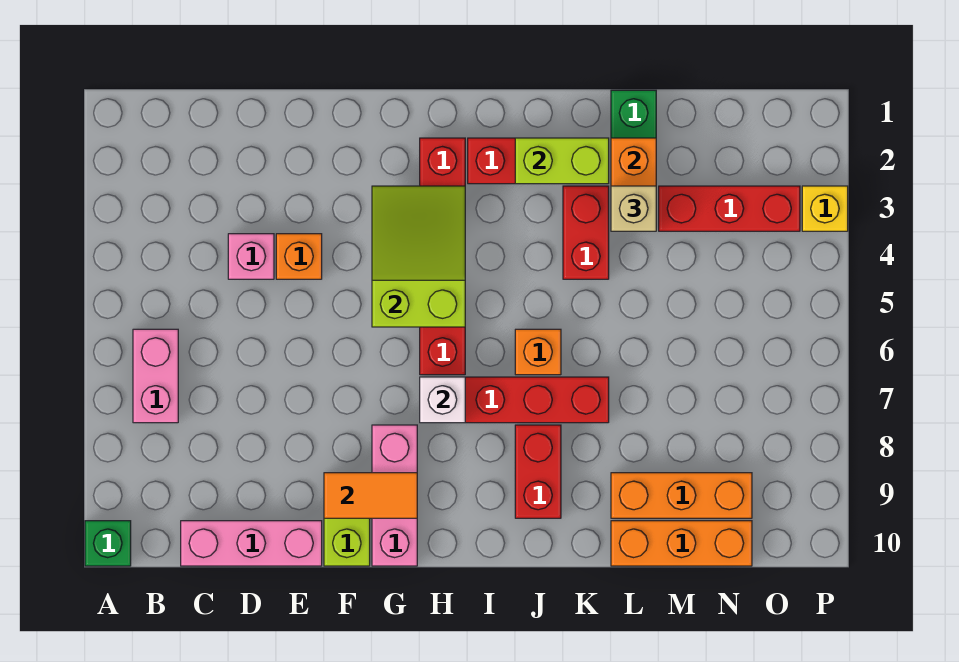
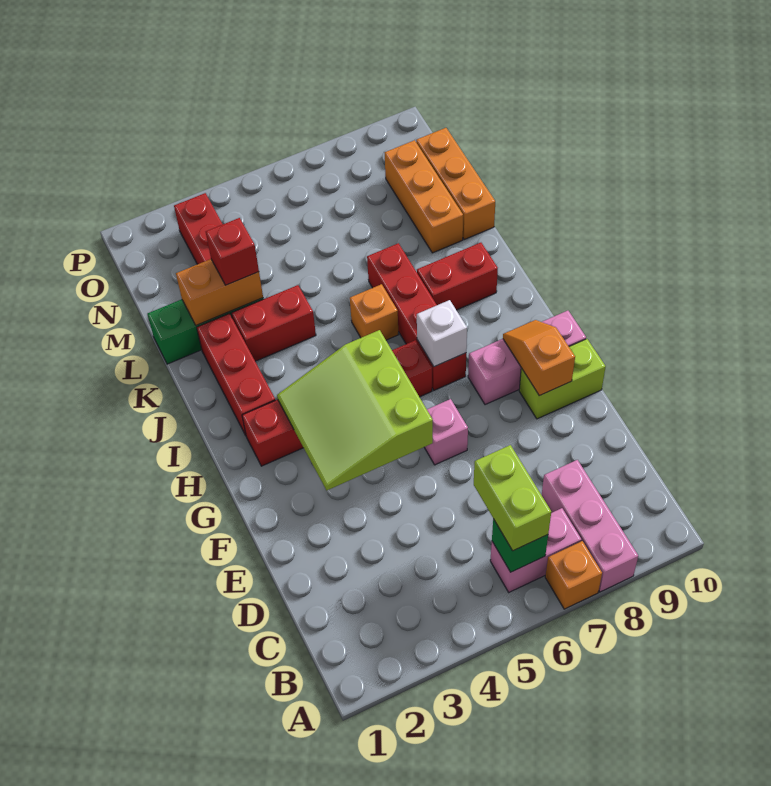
green brick A10 level 1 -> green brick B6 level 2
pink brick C10:E10 level 1 -> pink brick A8:C8 level 1
pink brick D4 level 1 -> pink brick F6 level 1
orange brick E4 level 1 -> orange brick A7 level 1
orange tile F9:G9 level 2 -> orange slope F9:G9 level 2 top F
lime slope G3:H5 level 2 top 5 -> lime slope F3:H5 level 2 top 5
lime brick J2:K2 level 2 -> lime brick B6:C6 level 3
tan brick L3 level 3 -> red brick L3 level 3
yellow brick P3 level 1 -> none

